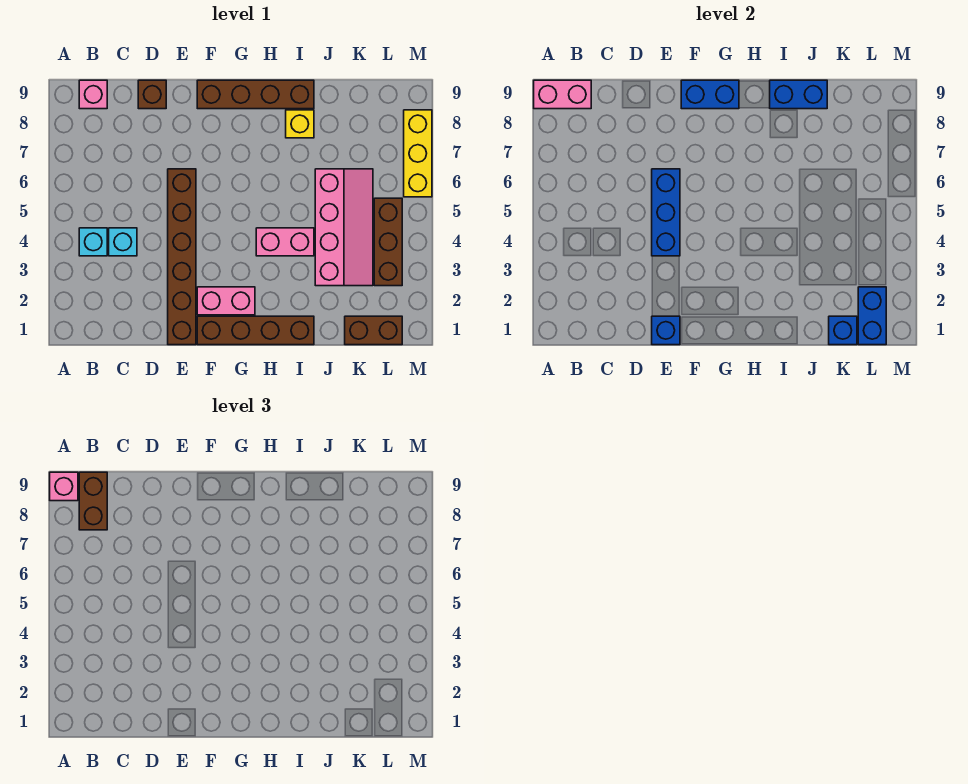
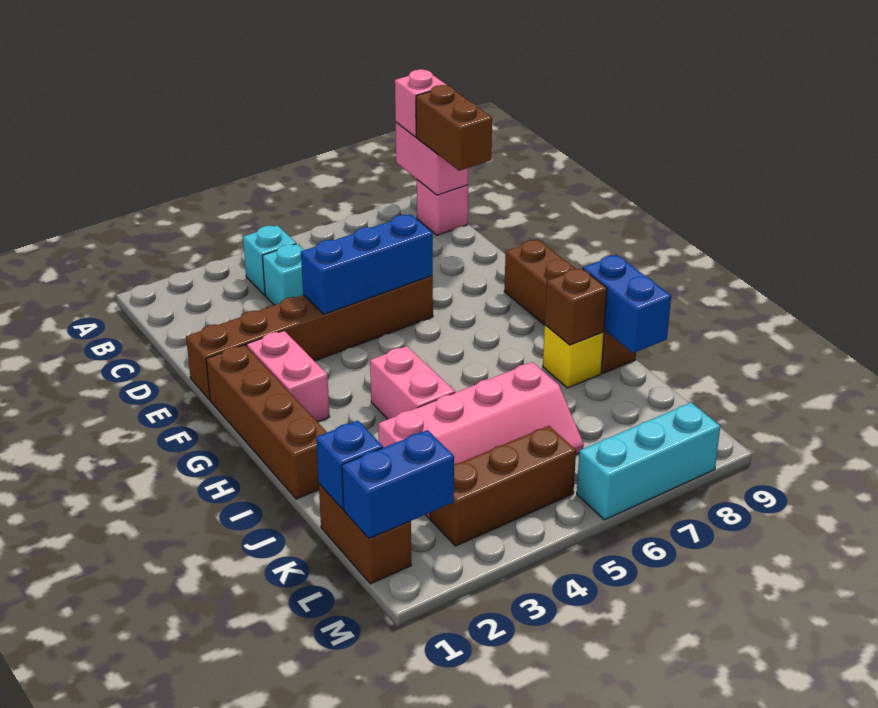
brown brick B8:B9 level 3 -> brown brick B9:C9 level 3
brown brick D9 level 1 -> brown brick I8 level 2
blue brick E1 level 2 -> none
blue brick F9:G9 level 2 -> none
yellow brick M6:M8 level 1 -> cyan brick M6:M8 level 1

